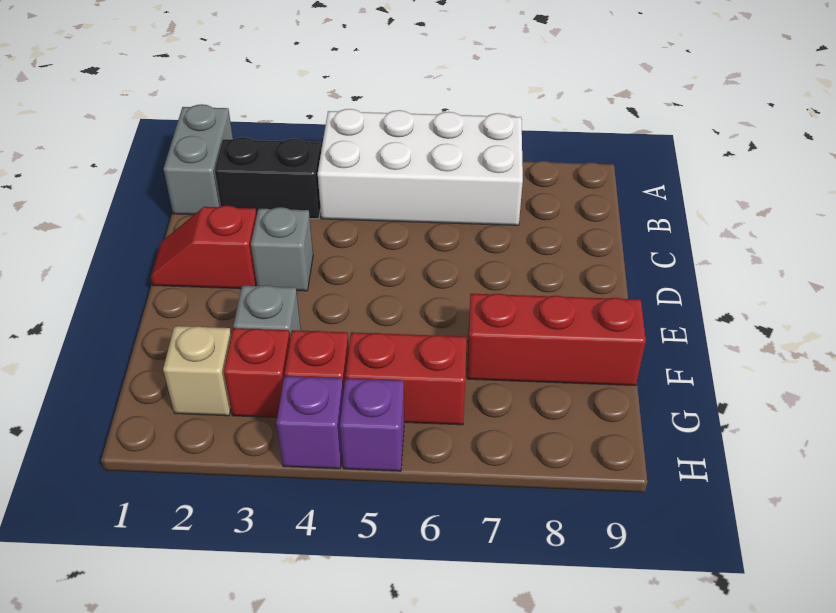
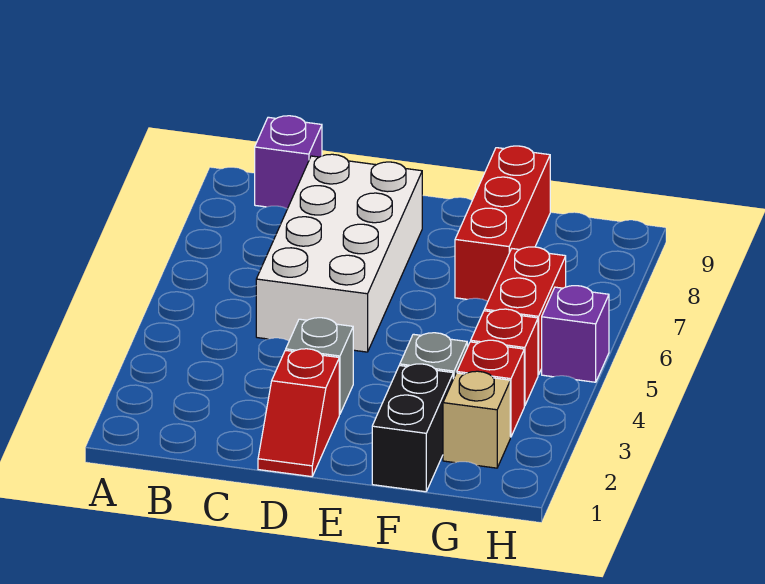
grey brick A1:B1 level 1 -> none
white brick A4:B7 level 1 -> white brick C5:D8 level 1
black brick B2:B3 level 1 -> black brick F1:F2 level 1
purple brick H4 level 1 -> purple brick B9 level 1

